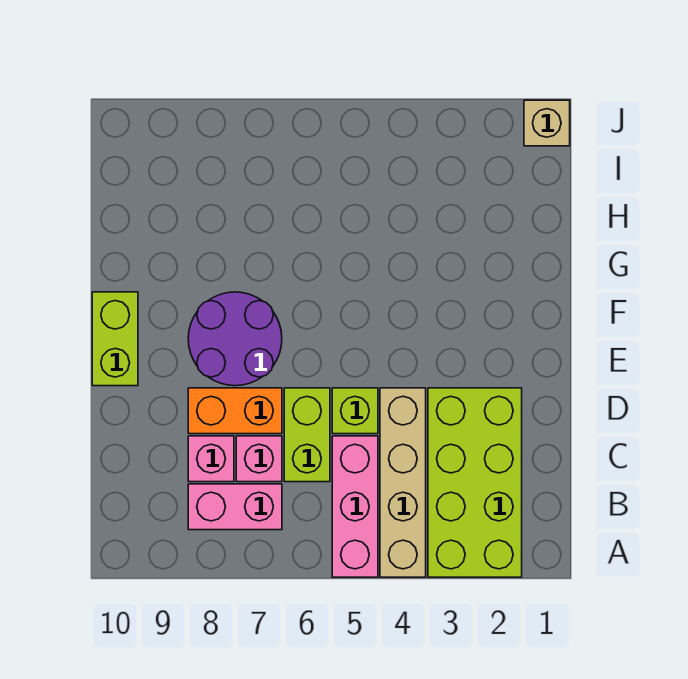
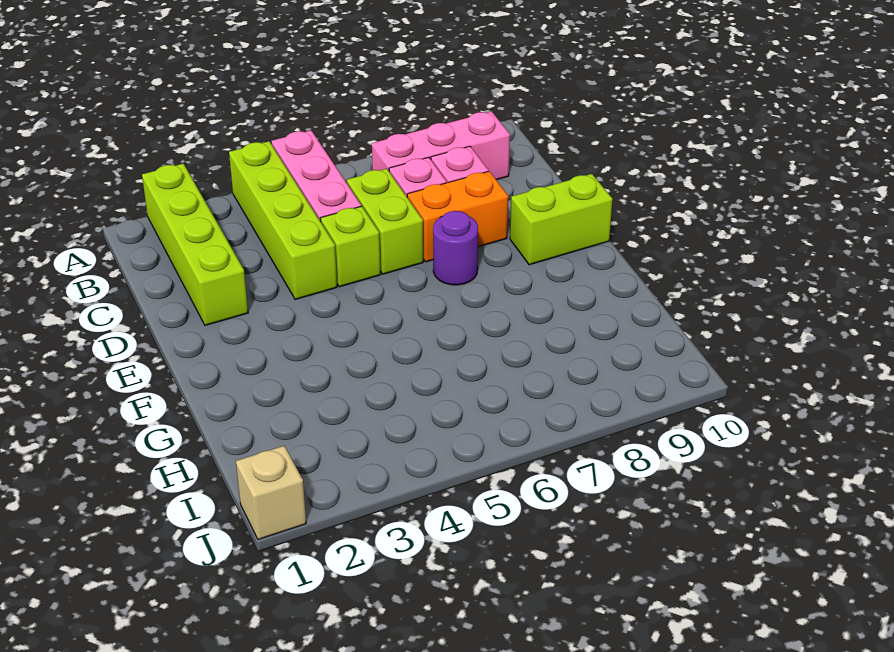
lime brick A2:D3 level 1 -> lime brick A2:D2 level 1
tan brick A4:D4 level 1 -> lime brick A4:D4 level 1
pink brick B7:B8 level 1 -> pink brick B7:B9 level 1
purple round brick E7:F8 level 1 -> purple round brick E7 level 1
lime brick E10:F10 level 1 -> lime brick E9:E10 level 1

